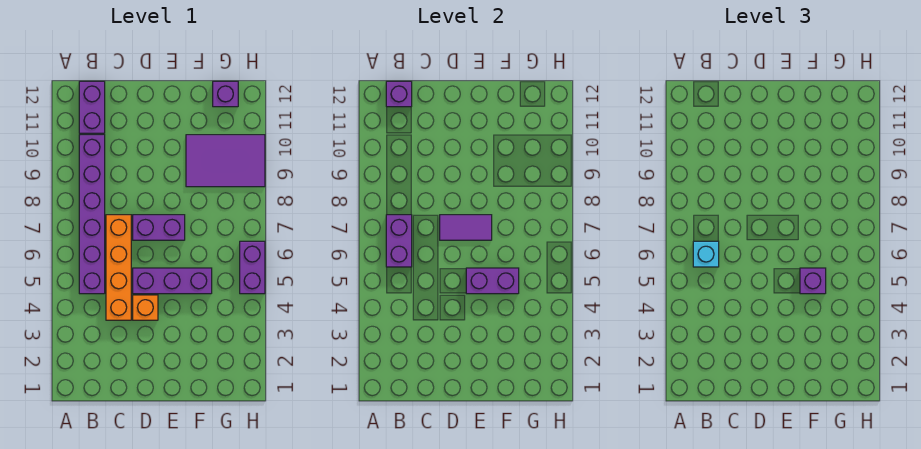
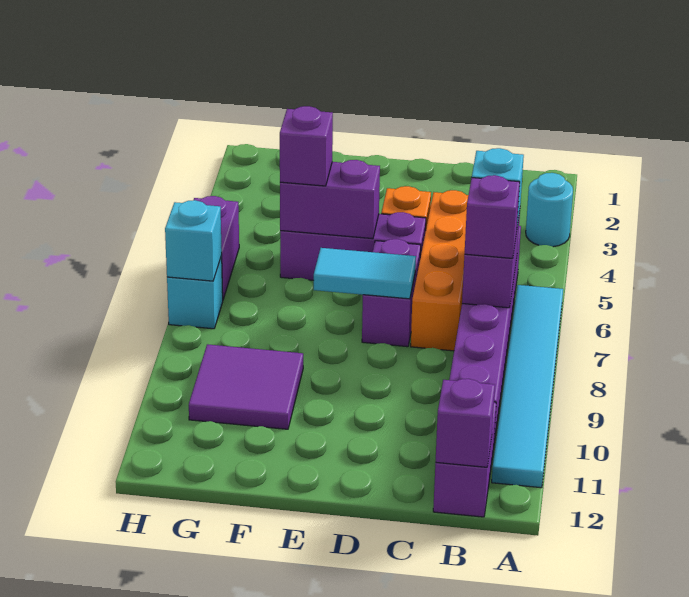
none -> cyan round brick A3 level 1
none -> cyan tile A6:A11 level 1
purple brick D7:E7 level 1 -> purple brick D6:D7 level 1
purple tile D7:E7 level 2 -> cyan tile D7:E7 level 2
purple tile F9:H10 level 1 -> purple tile F9:G10 level 1
purple brick G12 level 1 -> purple brick B7 level 3
none -> cyan brick H7 level 1
none -> cyan brick H7 level 2

